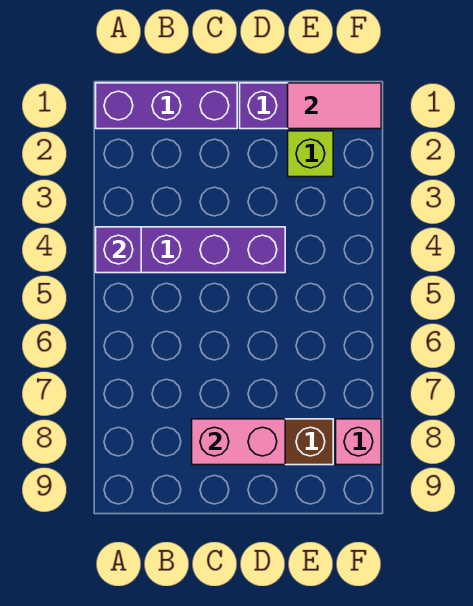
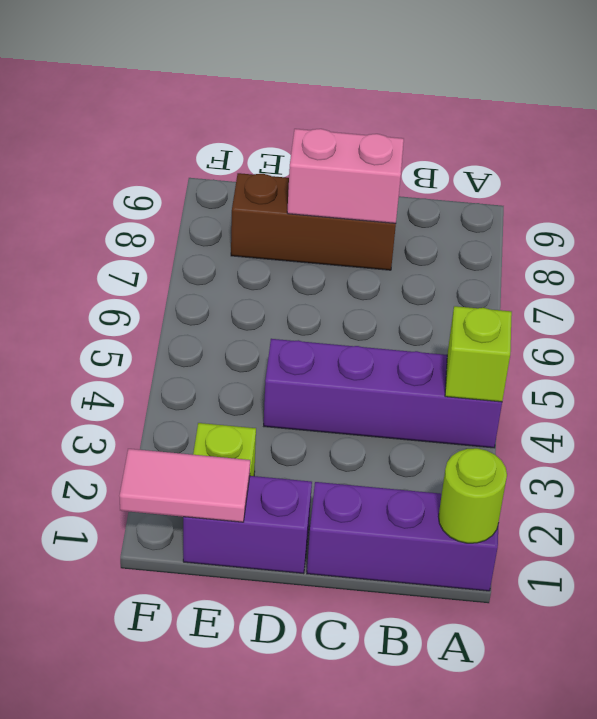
none -> lime round brick A1 level 2
purple brick A4 level 2 -> lime brick A4 level 2
pink brick F8 level 1 -> none

